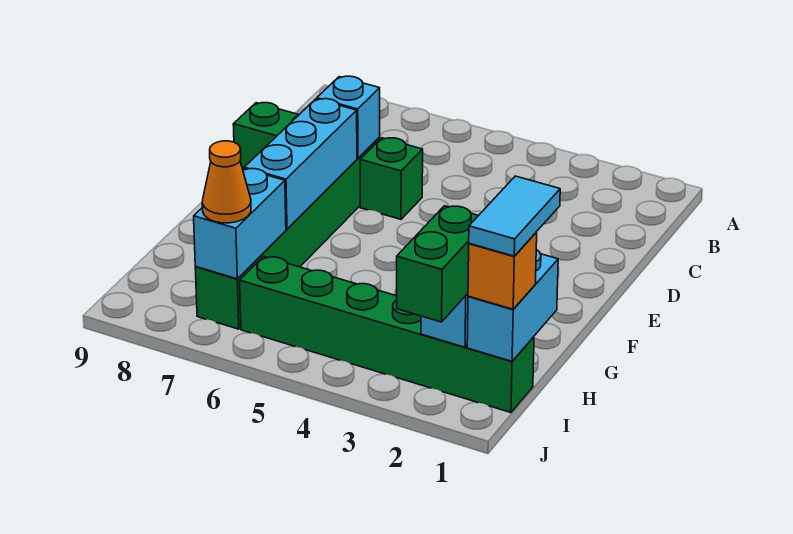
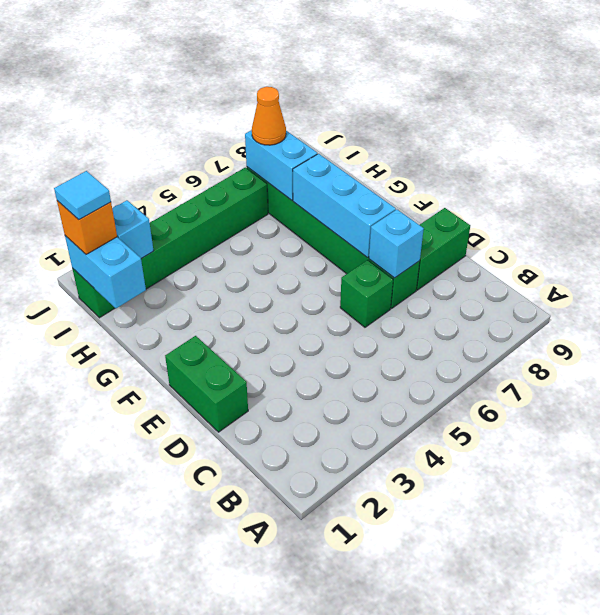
cyan tile H1:I1 level 4 -> cyan tile I1 level 4
green brick I2:J2 level 3 -> green brick D1:E1 level 1

